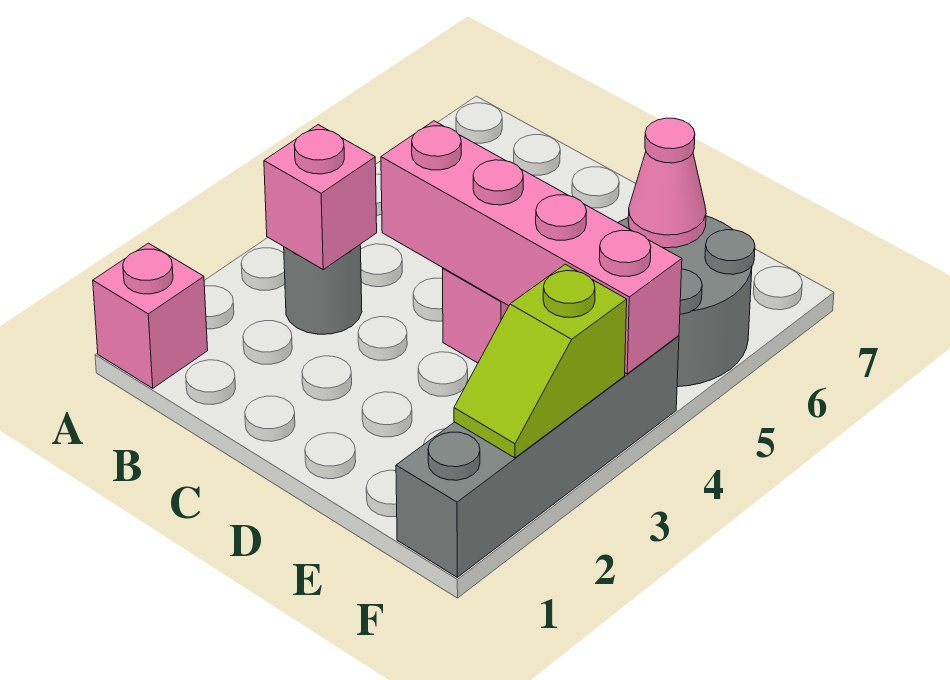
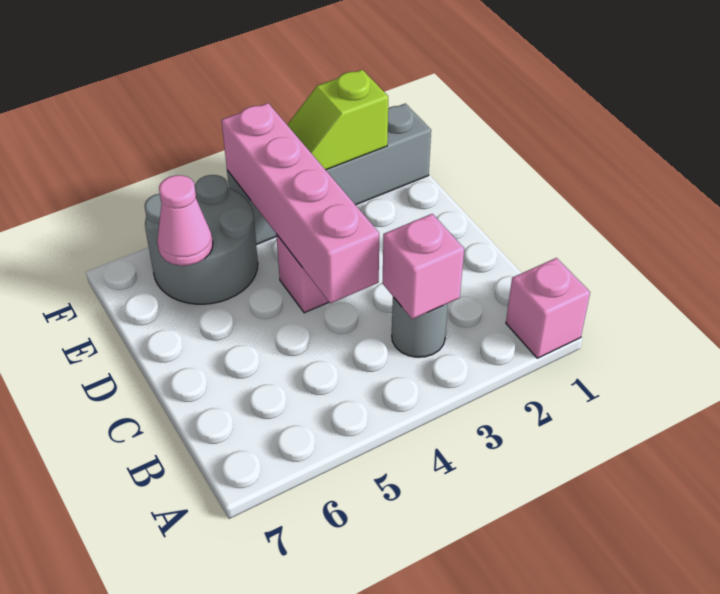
lime slope F2:F3 level 2 top 3 -> lime slope F2:F3 level 2 top 2

